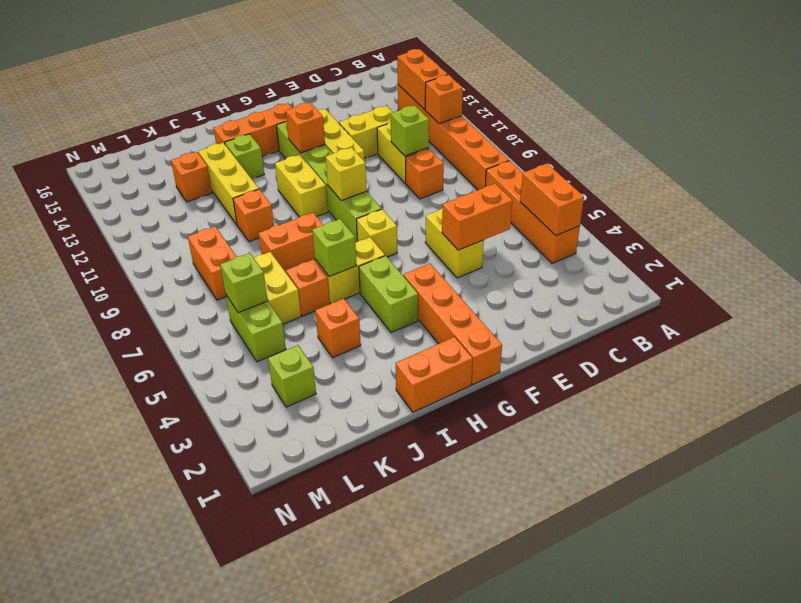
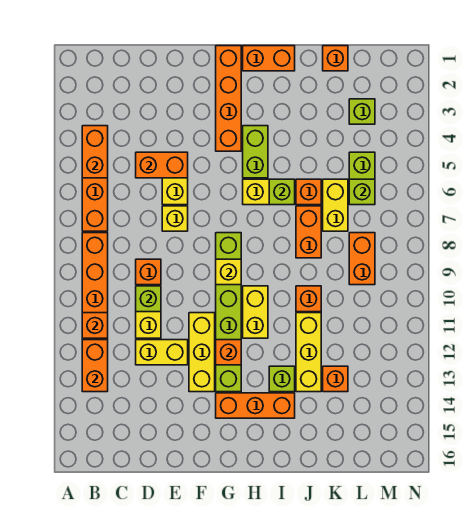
yellow brick G7 level 1 -> yellow brick E7 level 1
orange brick I8:J8 level 1 -> orange brick J7:J8 level 1
orange brick J4 level 1 -> orange brick K1 level 1

